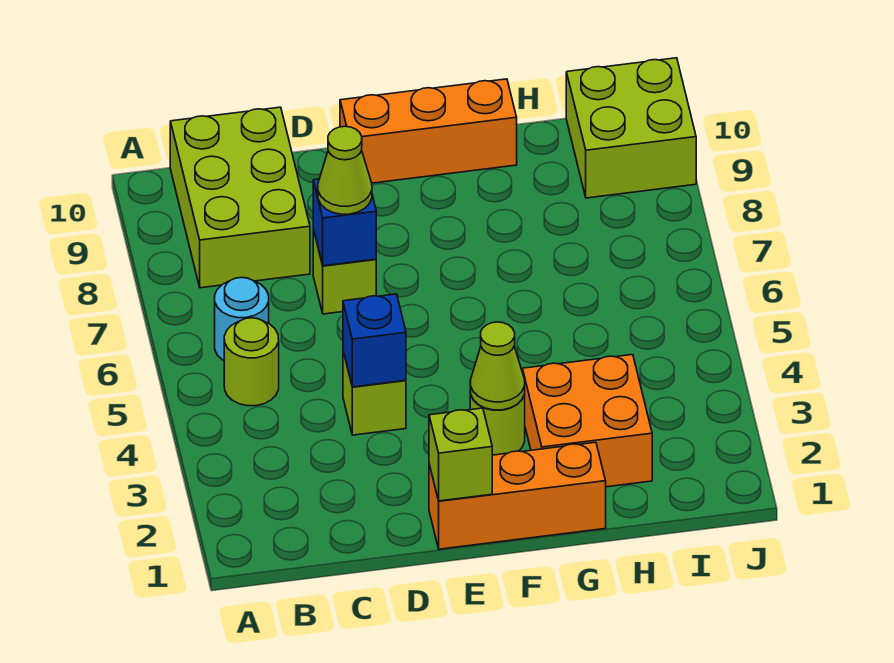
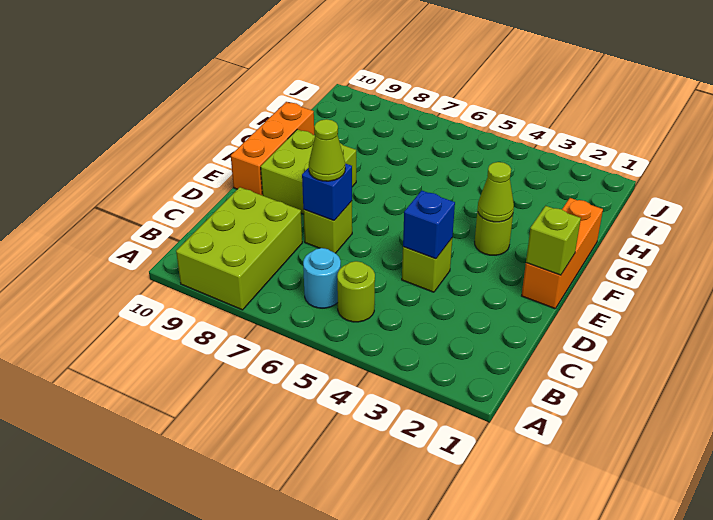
lime brick B8:C10 level 1 -> lime brick A8:C9 level 1
orange brick G2:H3 level 1 -> none
lime brick I9:J10 level 1 -> lime brick E8:F9 level 1

